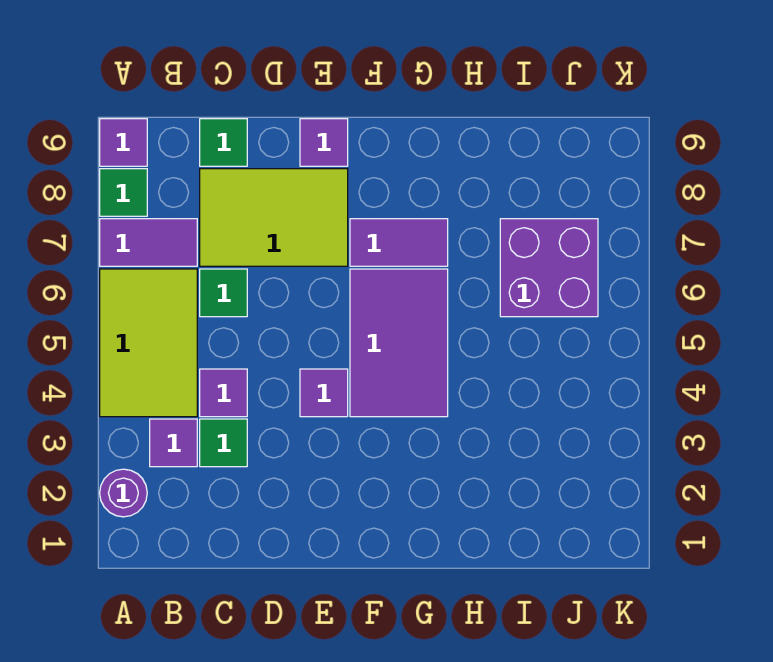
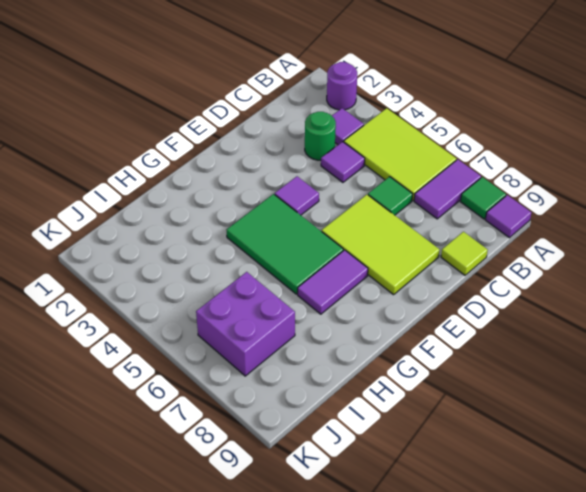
green tile C3 level 1 -> green round brick C3 level 1
lime tile C7:E8 level 1 -> lime tile D6:E8 level 1
green tile C9 level 1 -> lime tile C9 level 1
purple tile E9 level 1 -> none
purple tile F4:G6 level 1 -> green tile F4:G6 level 1

